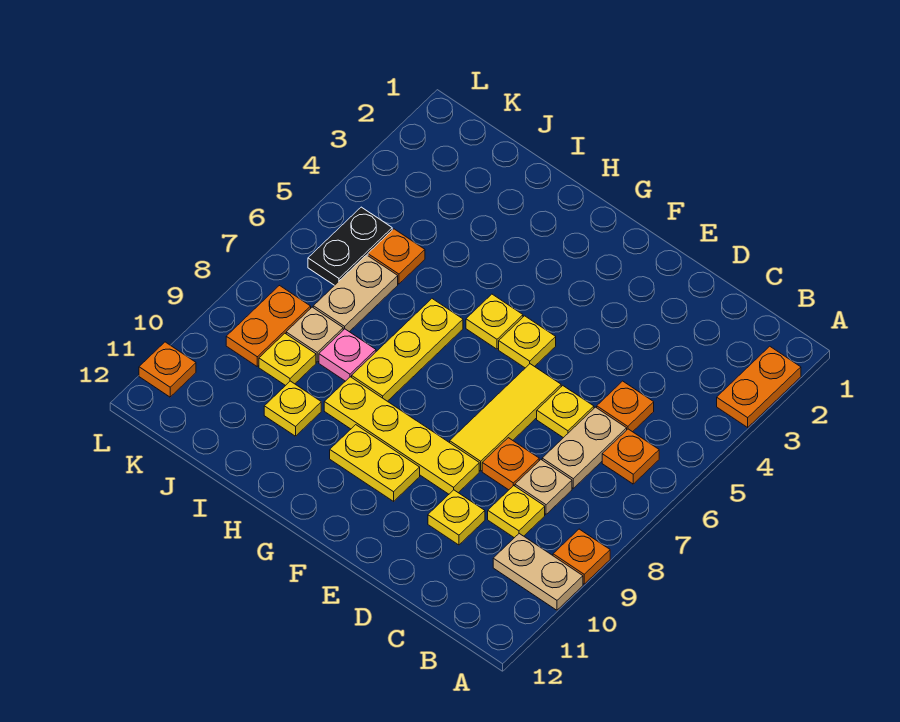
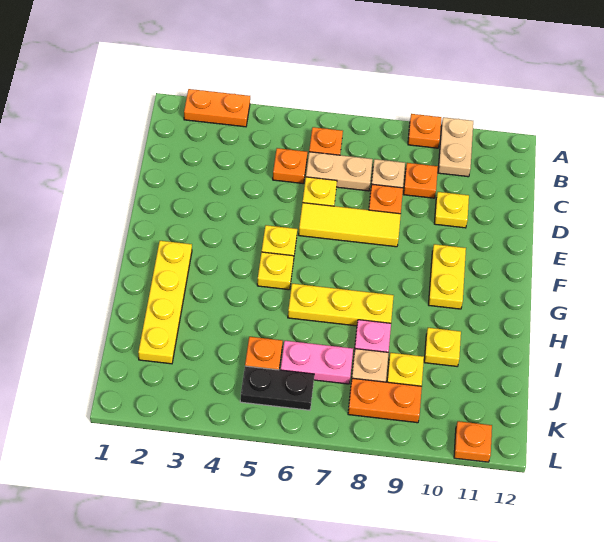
yellow plate C9 level 1 -> orange plate C9 level 1
yellow plate E9:H9 level 1 -> yellow plate G2:J2 level 1
tan plate J6:J7 level 1 -> pink plate J6:J7 level 1

